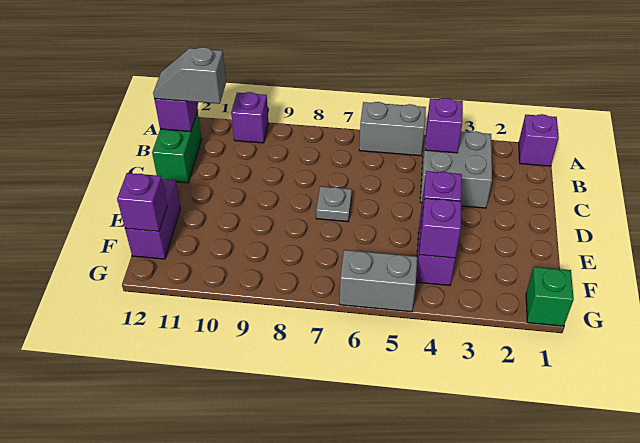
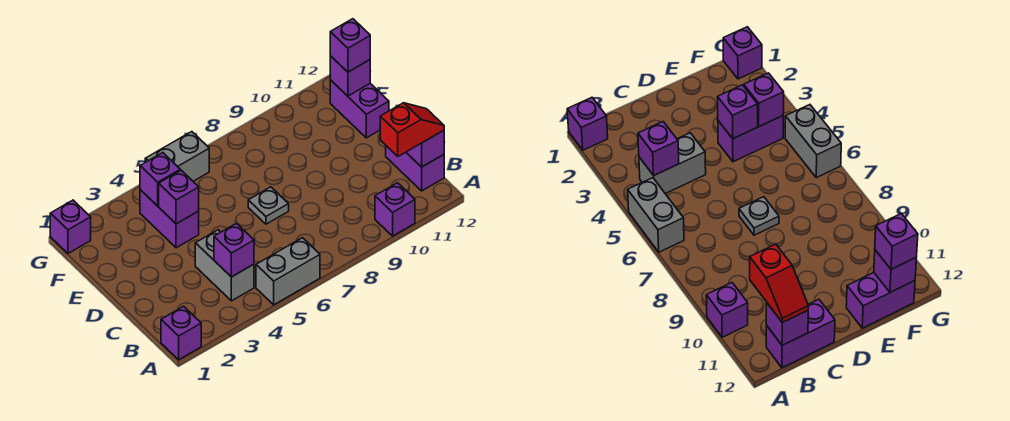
grey brick B3:C4 level 1 -> grey brick B4:C4 level 1
grey slope B11:B12 level 3 top 11 -> red slope B11:B12 level 3 top 11
green brick B12:C12 level 1 -> purple brick B12:C12 level 1
none -> purple brick F12 level 3
green brick G1 level 1 -> purple brick G1 level 1

